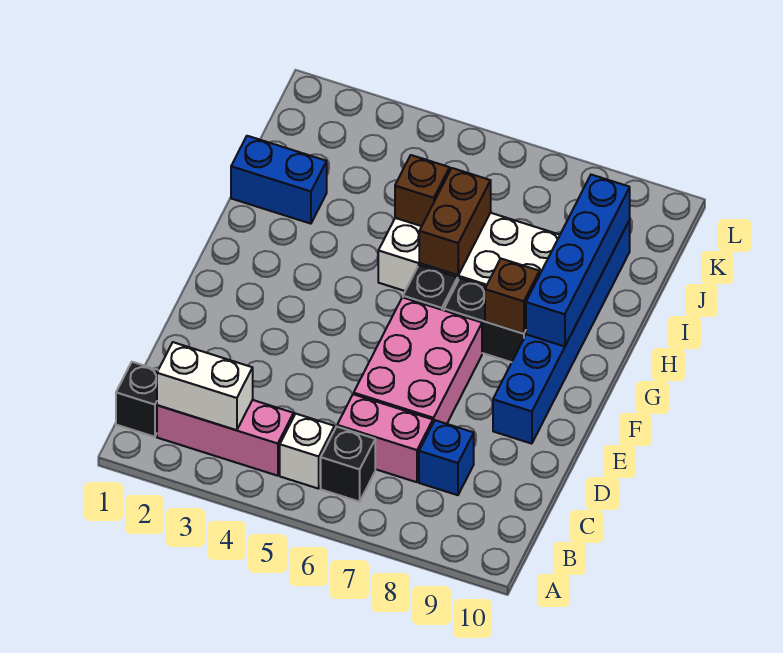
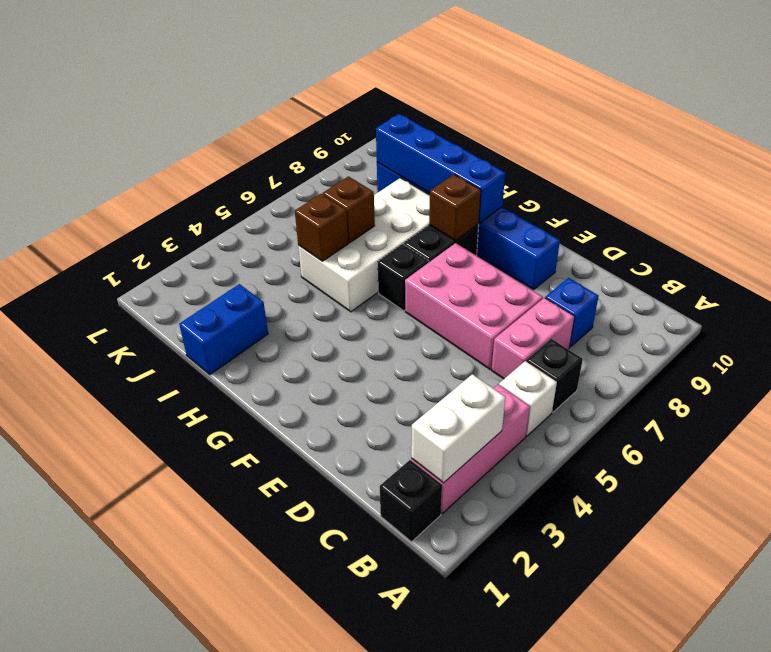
brown brick H6:I6 level 2 -> brown brick I6 level 2

